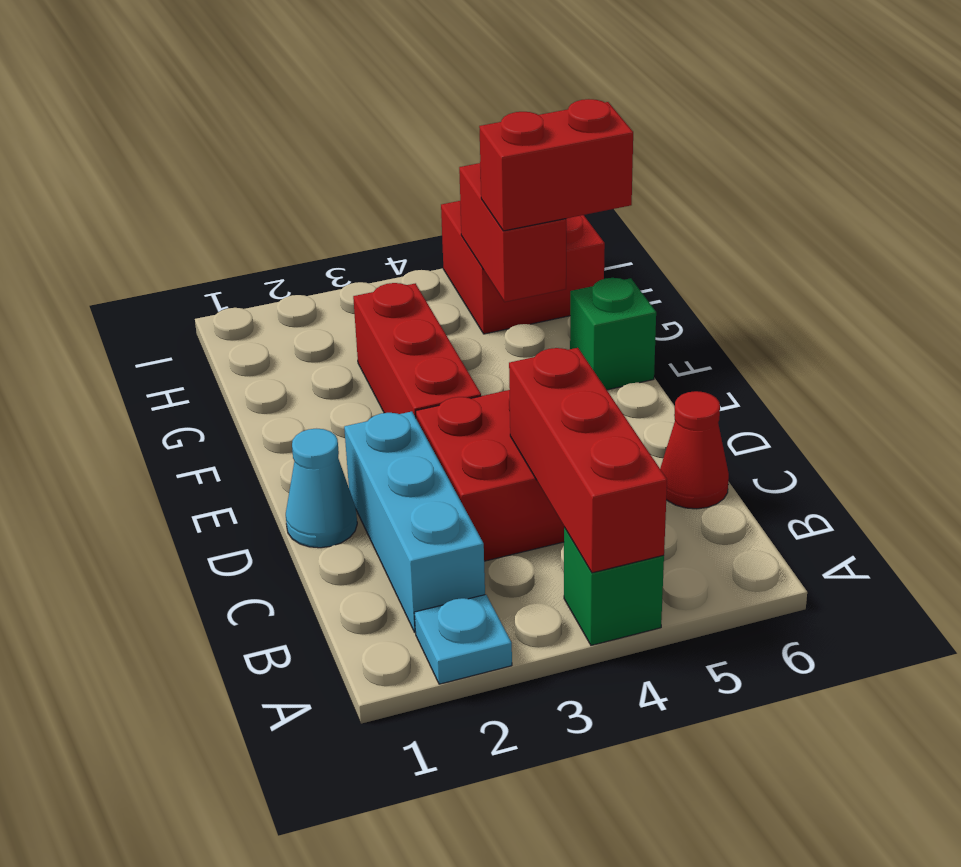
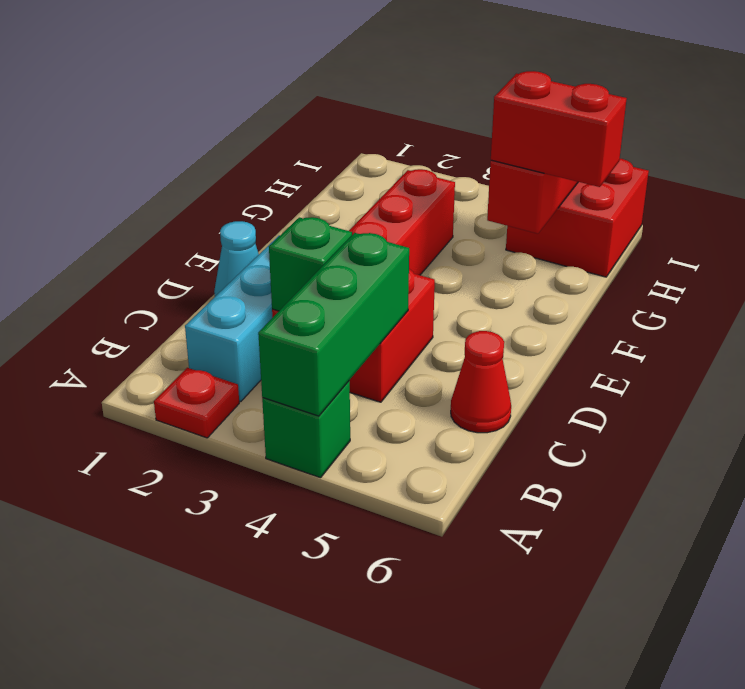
cyan plate A2 level 1 -> red plate A2 level 1
red brick A4:C4 level 2 -> green brick A4:C4 level 2
green brick F6 level 1 -> green brick C3 level 2

